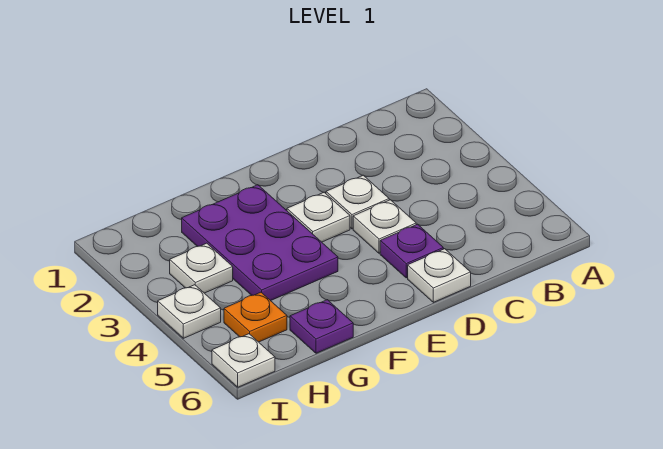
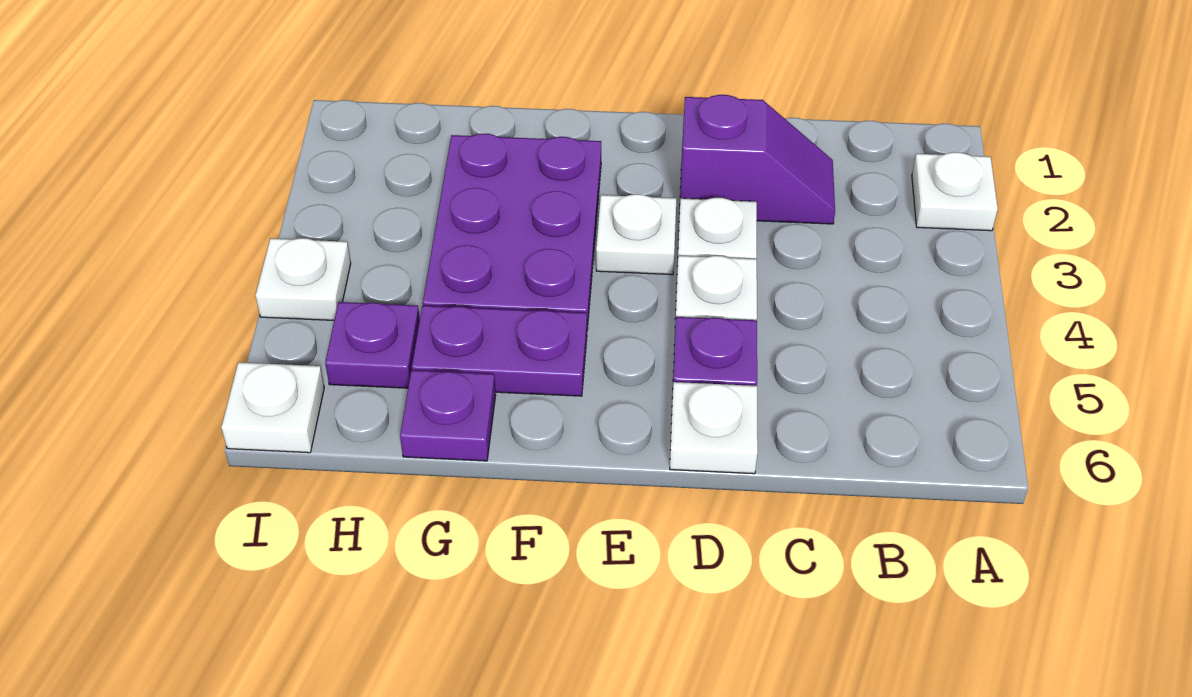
none -> purple slope C2:D2 level 1 top D
none -> purple plate F5:G5 level 1
white plate H3 level 1 -> white plate A2 level 1
orange plate H5 level 1 -> purple plate H5 level 1

